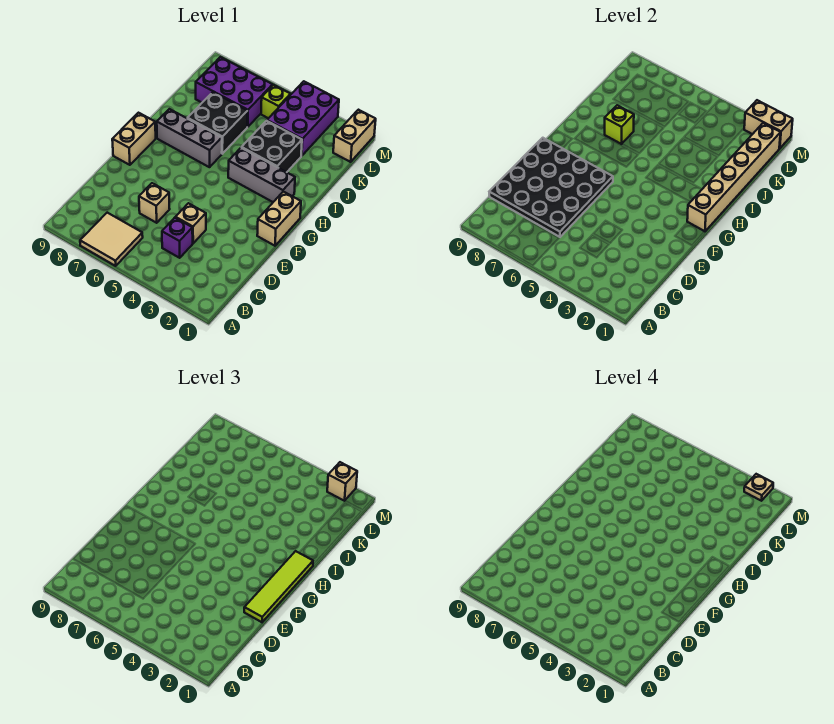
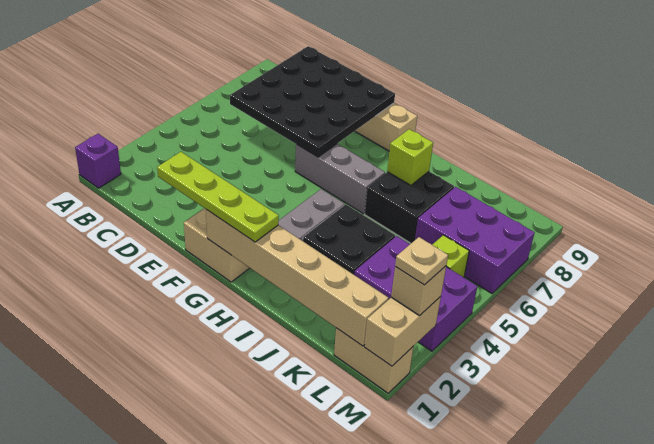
tan tile A6:B7 level 1 -> none
purple brick C4 level 1 -> purple brick A1 level 1
tan brick D4 level 1 -> none
tan brick D6 level 1 -> none
lime tile E1:H1 level 3 -> lime plate E1:H1 level 3
grey brick H6:H8 level 1 -> grey brick F6:H6 level 1
purple brick K6:L8 level 1 -> purple brick K6:M7 level 1

